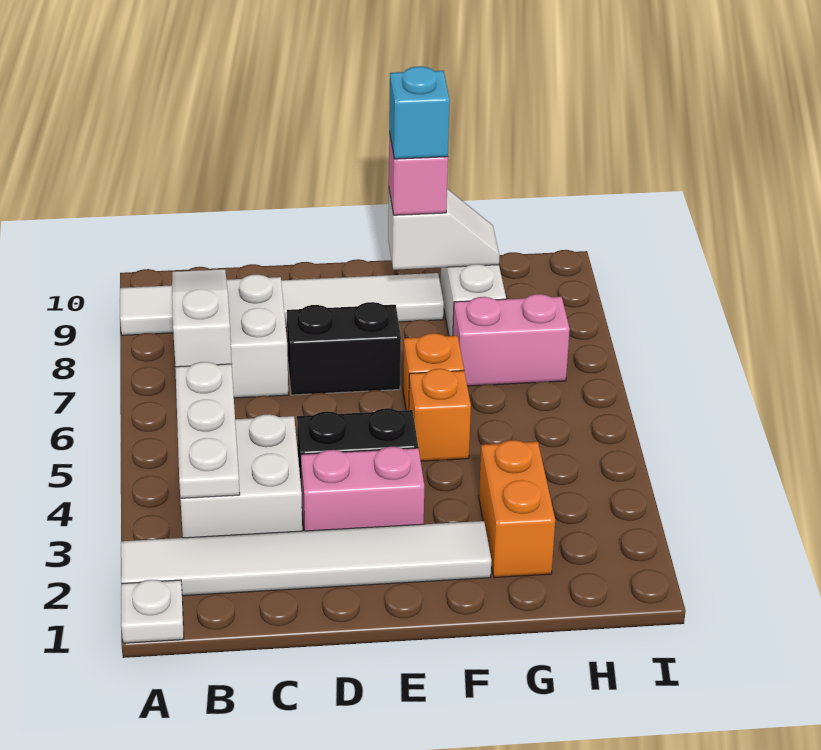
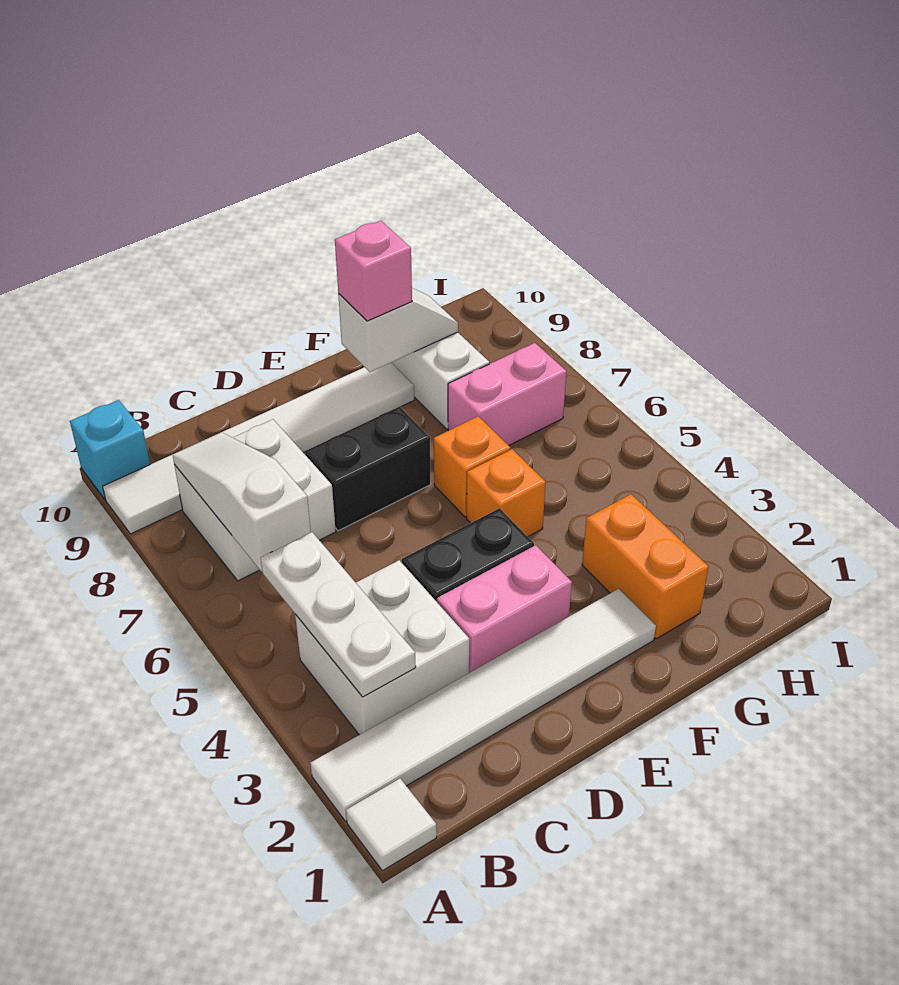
white plate A1 level 1 -> white tile A1 level 1
cyan brick F9 level 4 -> cyan brick A10 level 1

